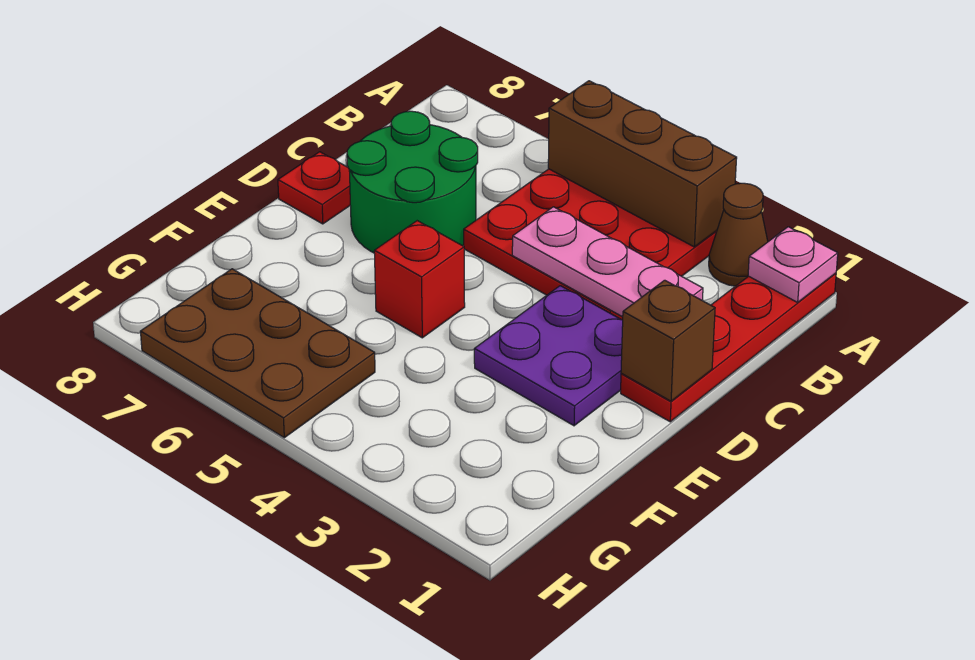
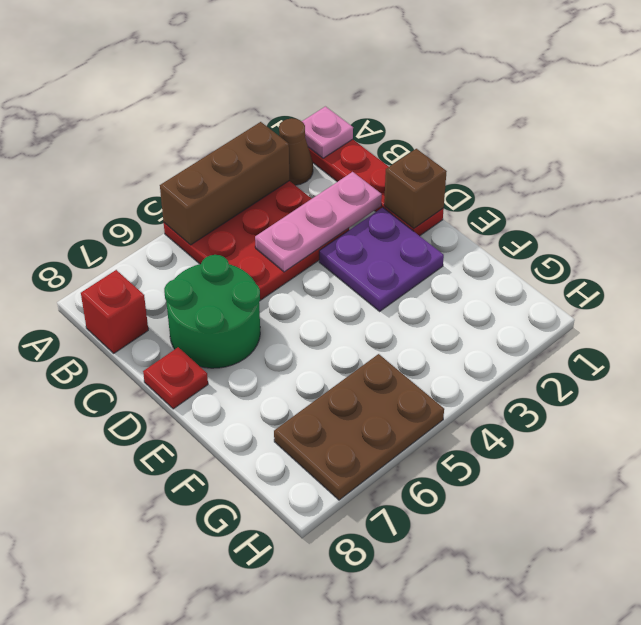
red brick E5 level 1 -> red brick B8 level 1

